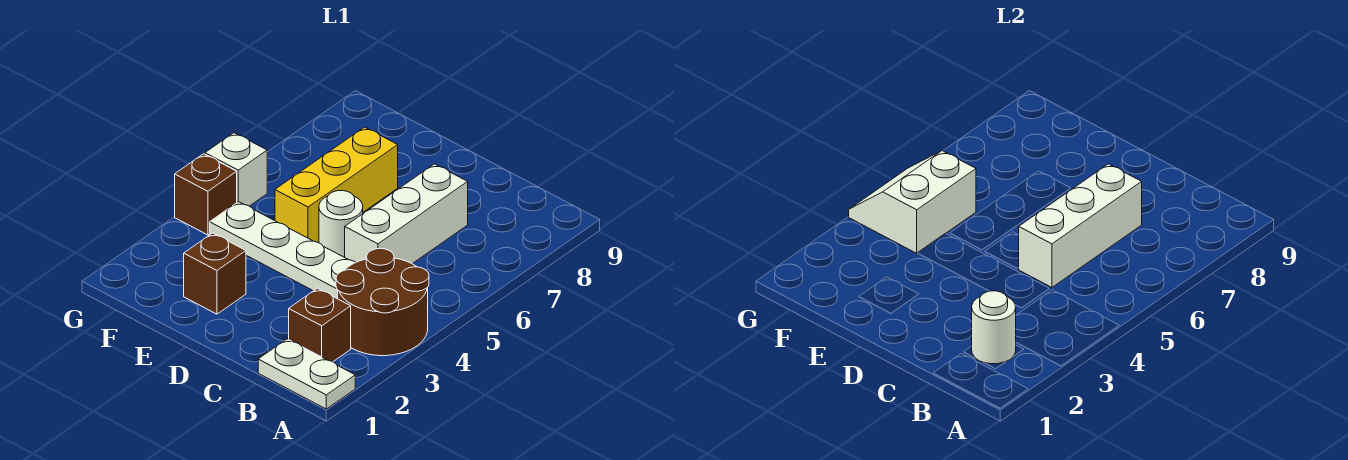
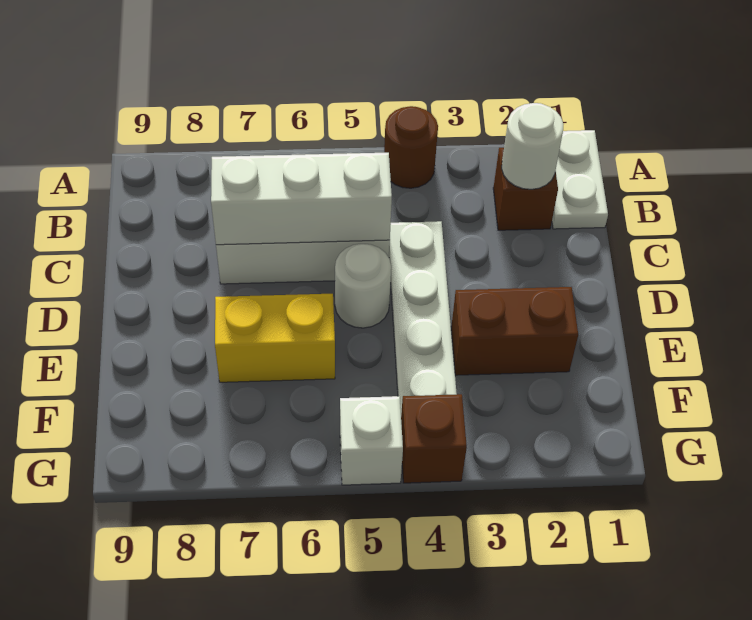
brown round brick A3:B4 level 1 -> brown round brick A4 level 1
brown brick E2 level 1 -> brown brick E2:E3 level 1
yellow brick E5:E7 level 1 -> yellow brick E6:E7 level 1
white slope F4:G5 level 2 top F -> none

